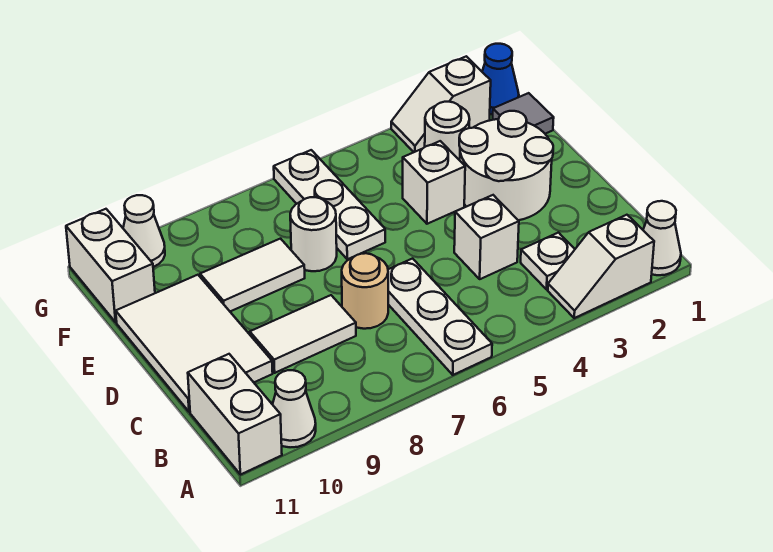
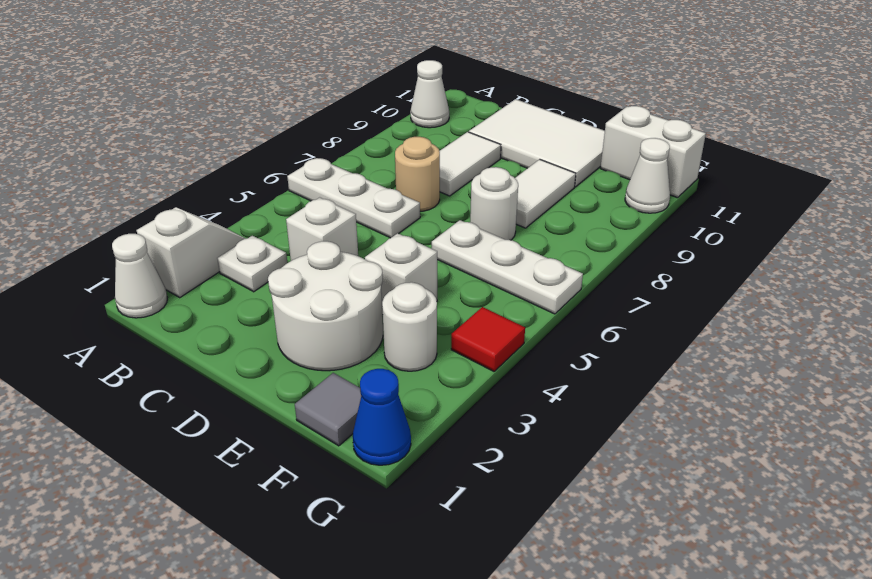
white brick A11:B11 level 1 -> none
white slope G2:G3 level 1 top 2 -> none
none -> red tile G4 level 1

